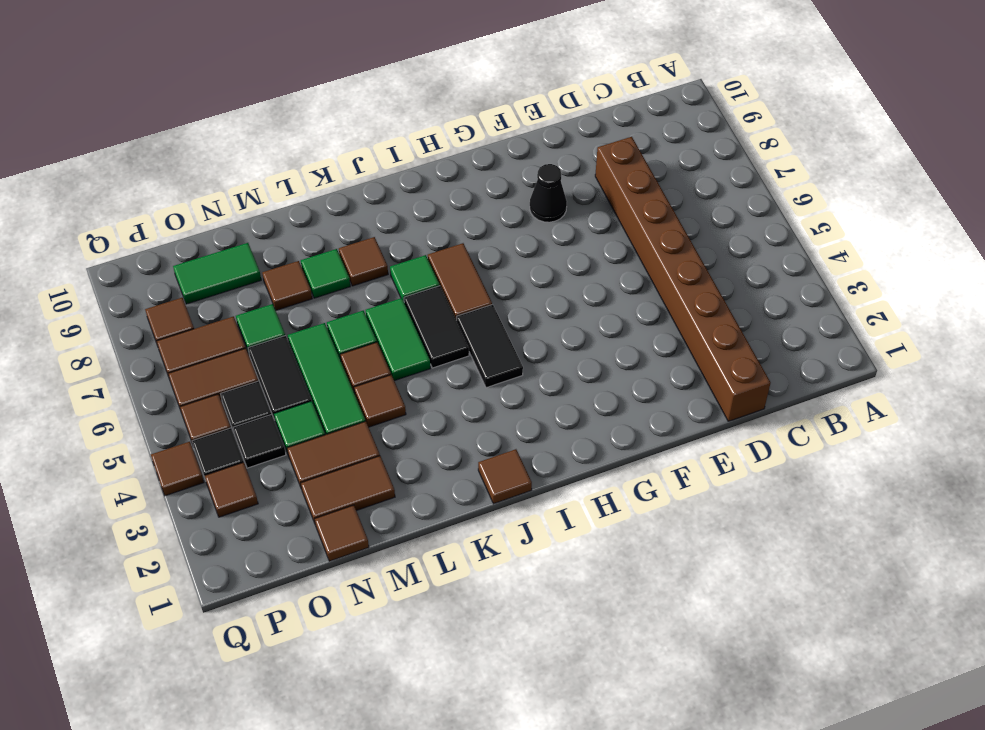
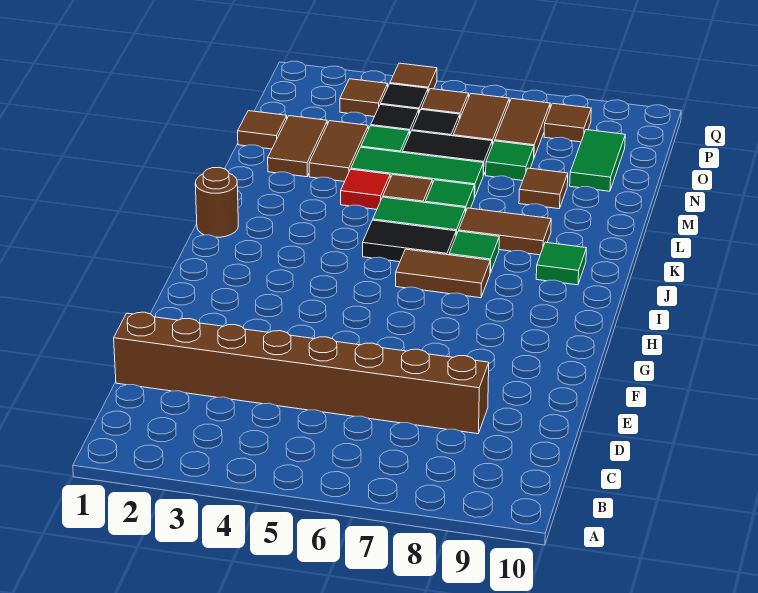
black cone F8 level 1 -> none
black tile I4:I5 level 1 -> none
brown tile J1 level 1 -> brown round brick J1 level 1
brown tile K8 level 1 -> brown tile K7:K8 level 1
brown tile L4 level 1 -> red tile L4 level 1
green tile L8 level 1 -> green tile J9 level 1

